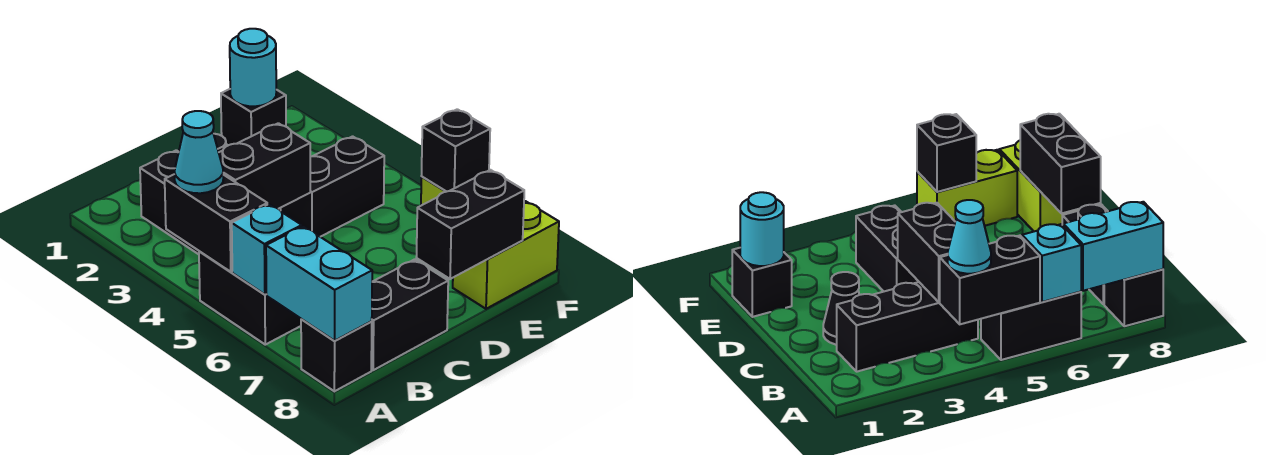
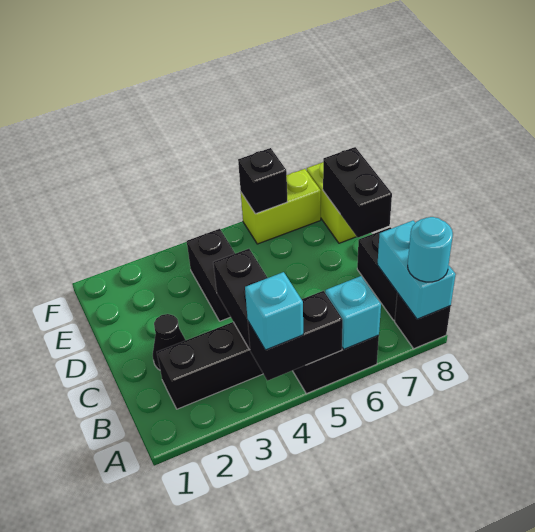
cyan cone A4 level 3 -> cyan brick A4 level 3
cyan brick A7:A8 level 2 -> cyan brick A8:B8 level 2
black brick E1 level 1 -> none
cyan round brick E1 level 2 -> cyan round brick A8 level 3

